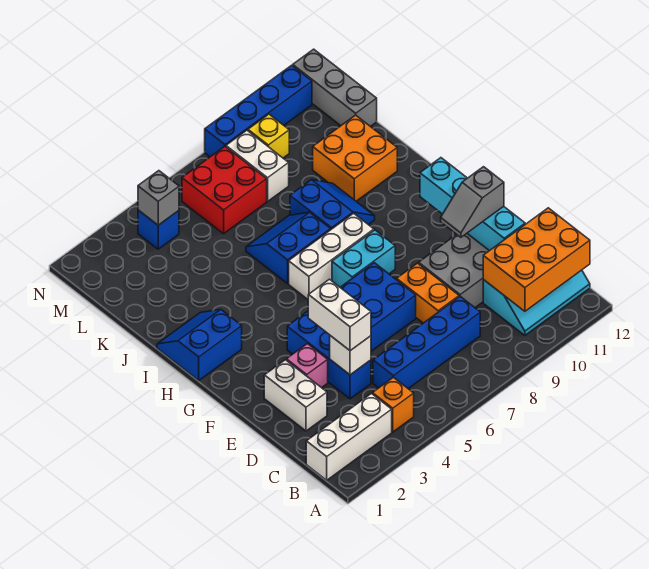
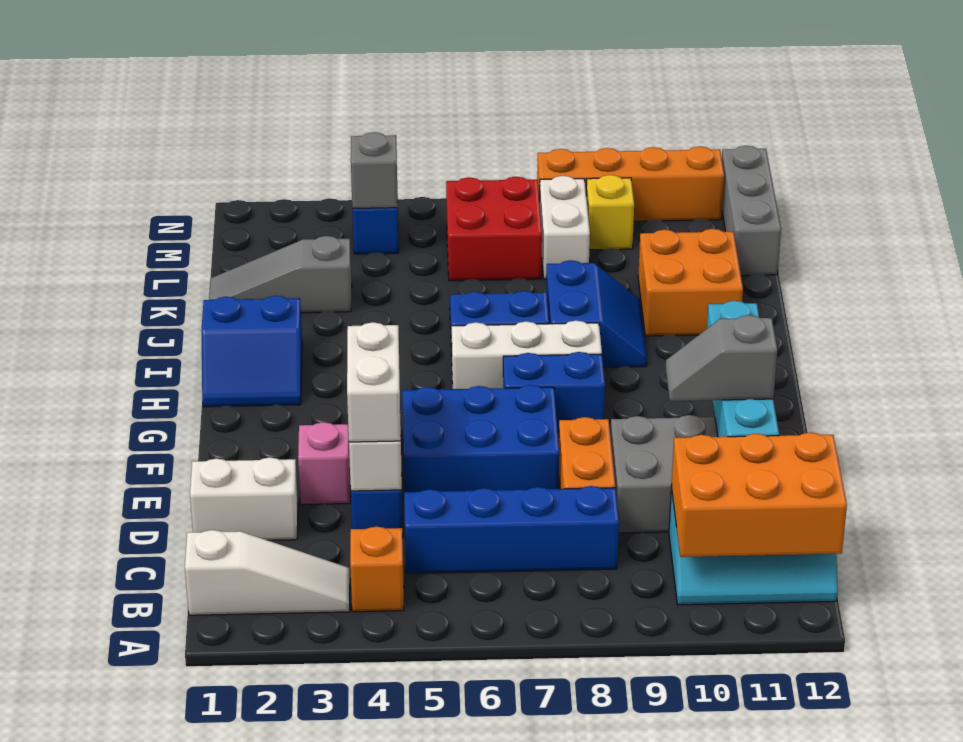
white brick B1:B3 level 1 -> white slope B1:B3 level 1 top 1
white brick D2:E2 level 1 -> white brick D1:D2 level 1
cyan brick G7:G8 level 1 -> blue brick G7:G8 level 1
blue slope H1:I2 level 1 top H -> blue slope H1:I2 level 1 top I
none -> grey slope K1:K3 level 1 top 3
blue brick N8:N11 level 1 -> orange brick N8:N11 level 1

